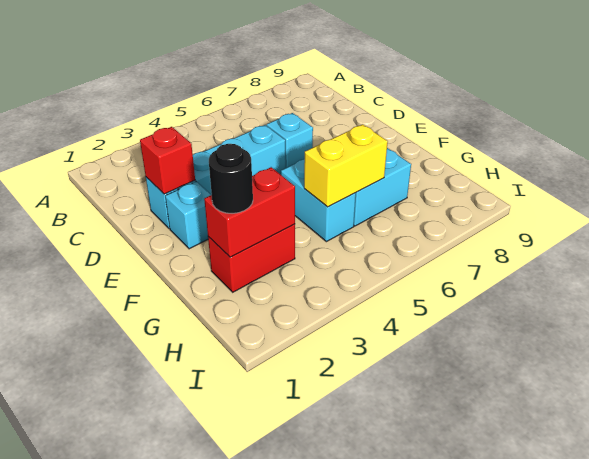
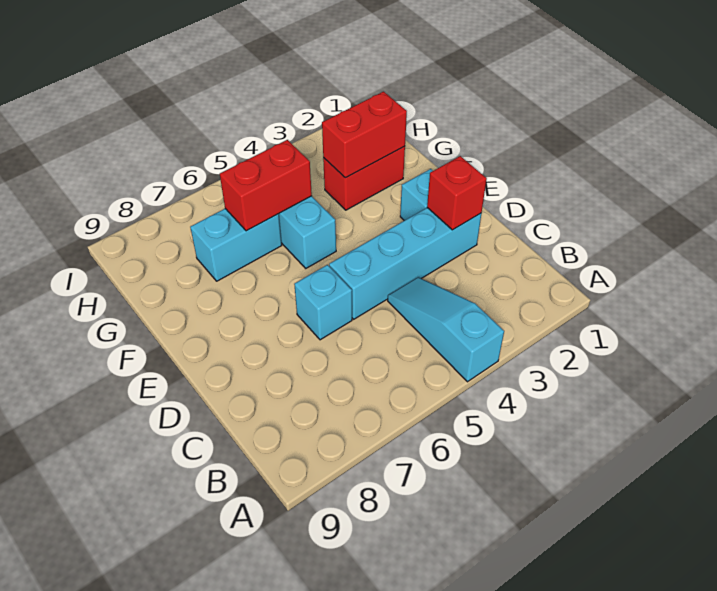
none -> cyan slope A4:C4 level 1 top A
black round brick G2 level 3 -> none
yellow brick G5:G6 level 2 -> red brick G5:G6 level 2

